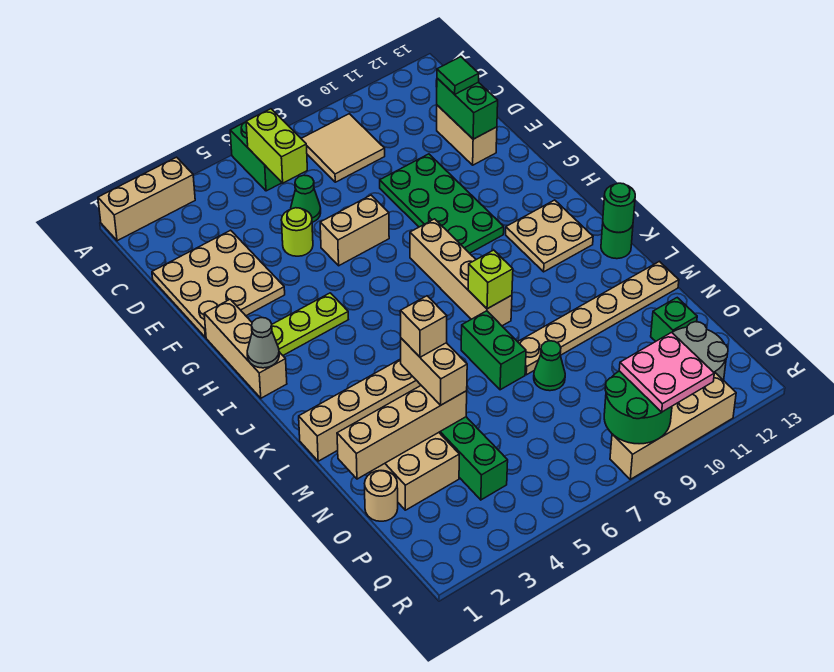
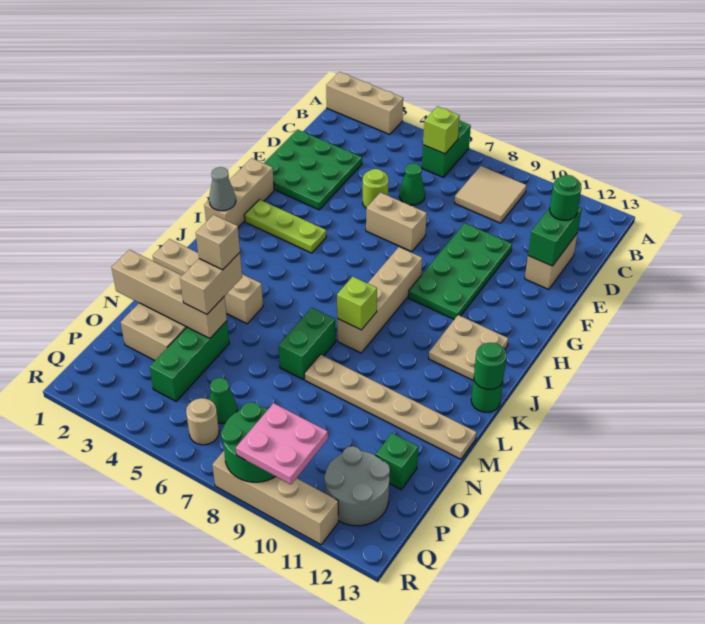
lime brick B6:C6 level 2 -> lime brick B6 level 2
tan plate D1:F3 level 1 -> green plate D1:F3 level 1
green tile D12 level 3 -> green round brick D12 level 3
green cone N8 level 1 -> green cone P6 level 1
tan round brick O1 level 1 -> tan round brick Q6 level 1

